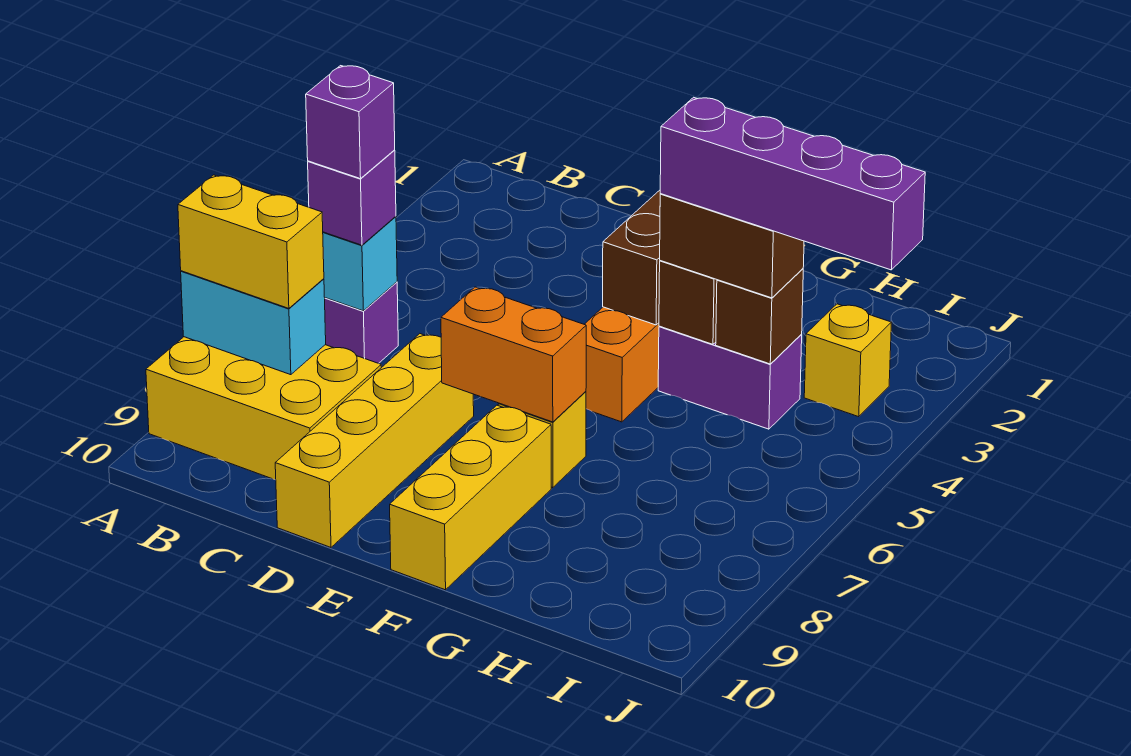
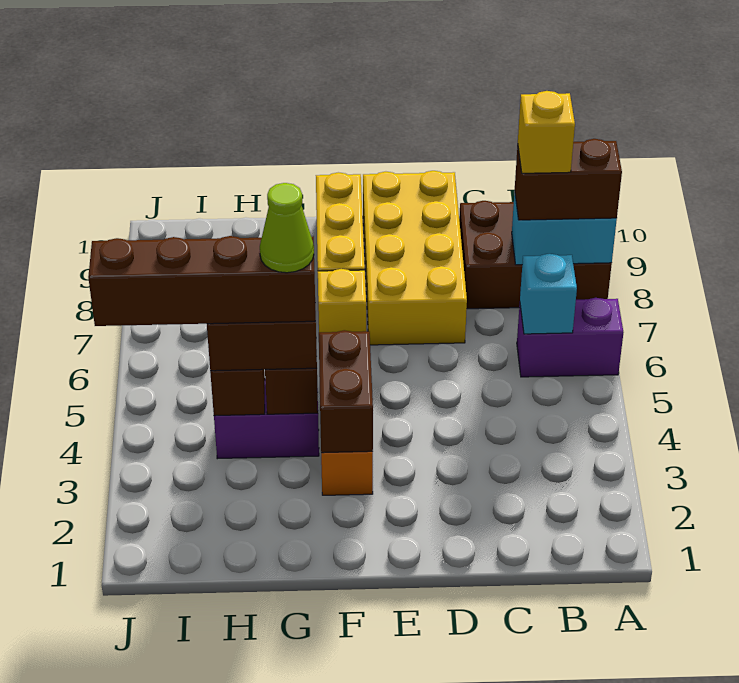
yellow brick A8:C9 level 1 -> brown brick A8:C9 level 1
yellow brick A8:B8 level 3 -> brown brick A8:B8 level 3
purple brick B6 level 3 -> none
purple brick B6 level 4 -> none
yellow brick D7:D10 level 1 -> yellow brick D7:E10 level 1
orange brick E7:F7 level 2 -> none
purple brick G4:J4 level 4 -> brown brick G4:J4 level 4
none -> lime cone G4 level 5
yellow brick I3 level 1 -> yellow brick B8 level 4

